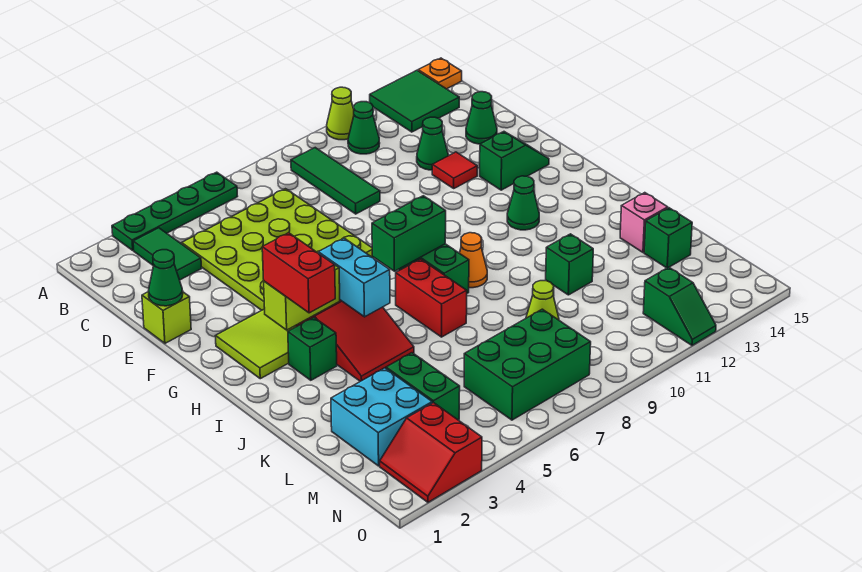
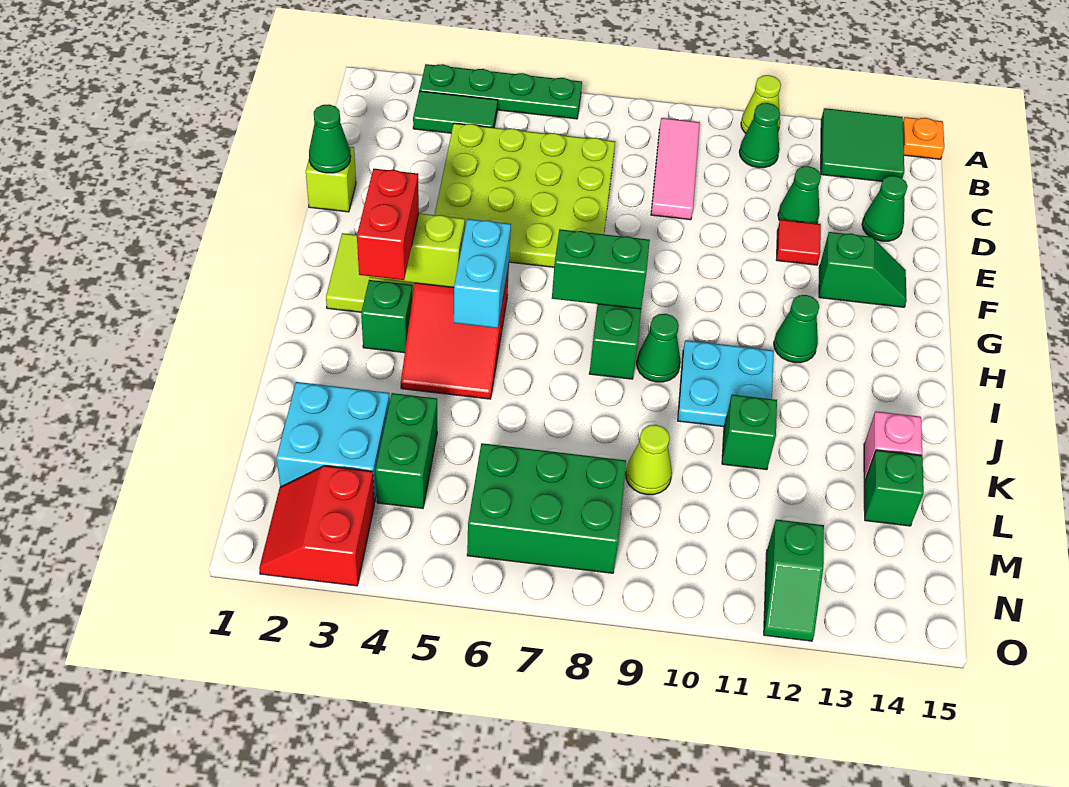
green tile B3:C3 level 1 -> green tile B3:B4 level 1
green tile B9:D9 level 1 -> pink tile B9:D9 level 1
red brick I7:J7 level 1 -> none
orange cone I9 level 1 -> green cone I9 level 1
none -> cyan plate I10:J11 level 1

